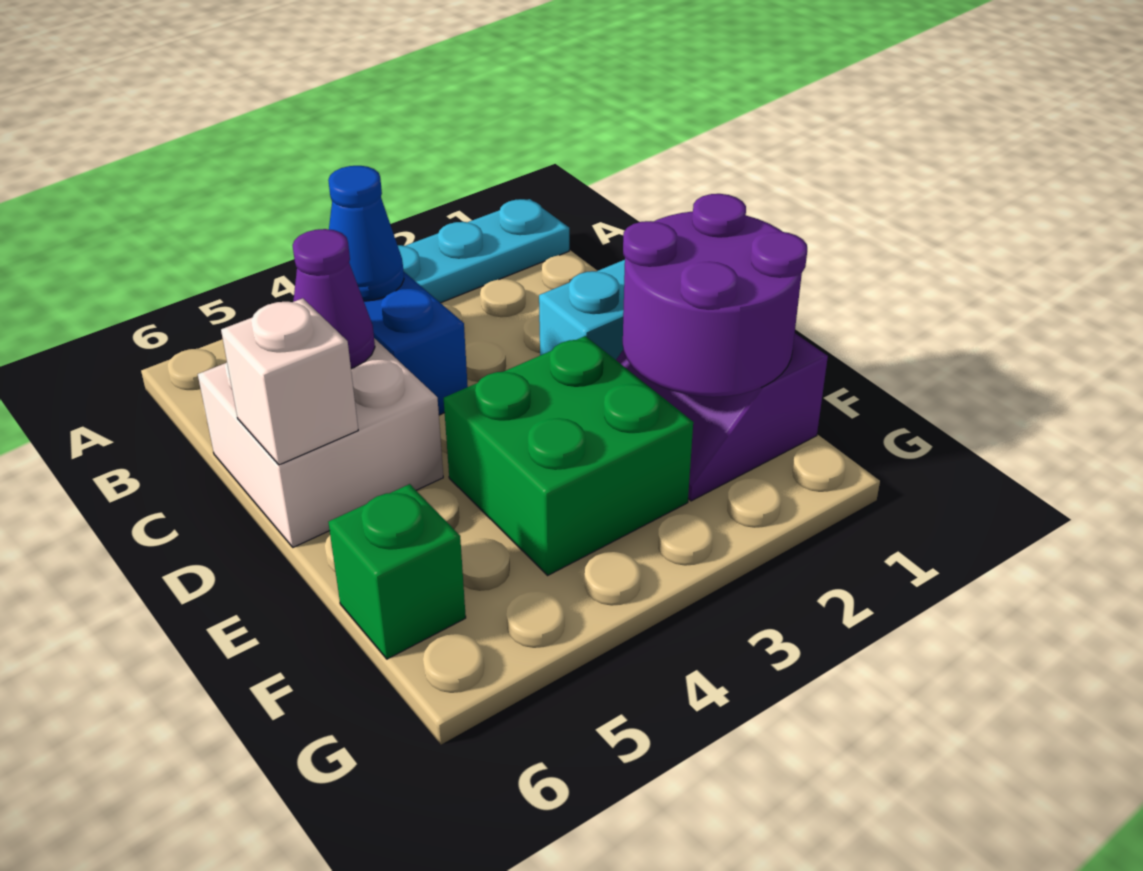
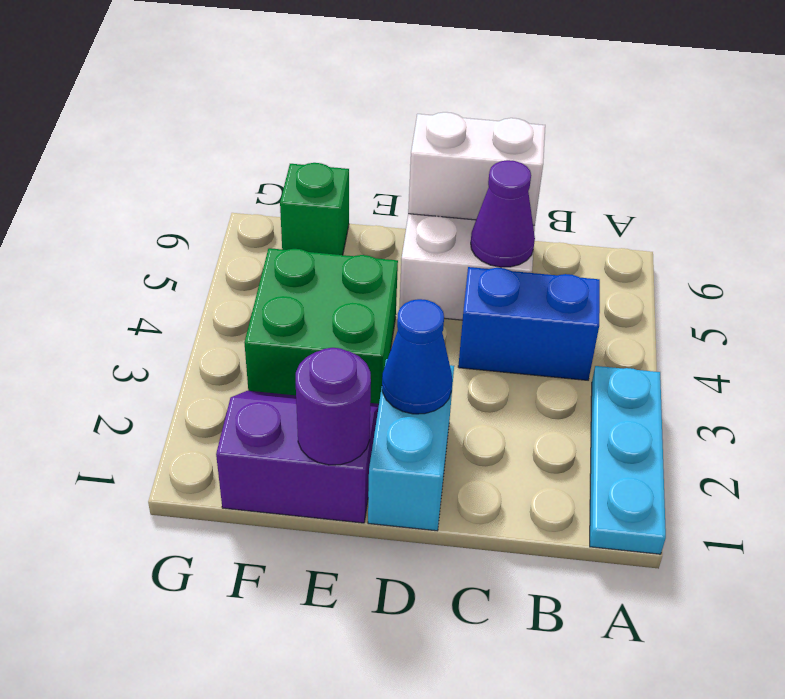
blue cone B4 level 2 -> blue cone D2 level 2
white brick D6 level 2 -> white brick C6:D6 level 2
purple round brick E1:F2 level 2 -> purple round brick E1 level 2

